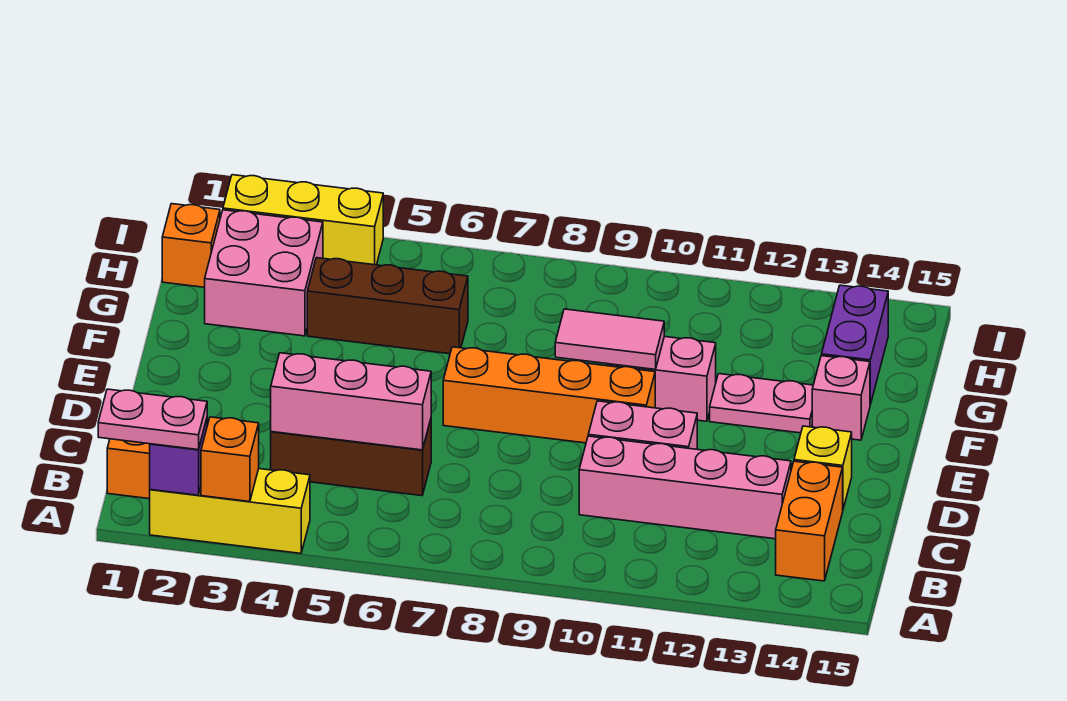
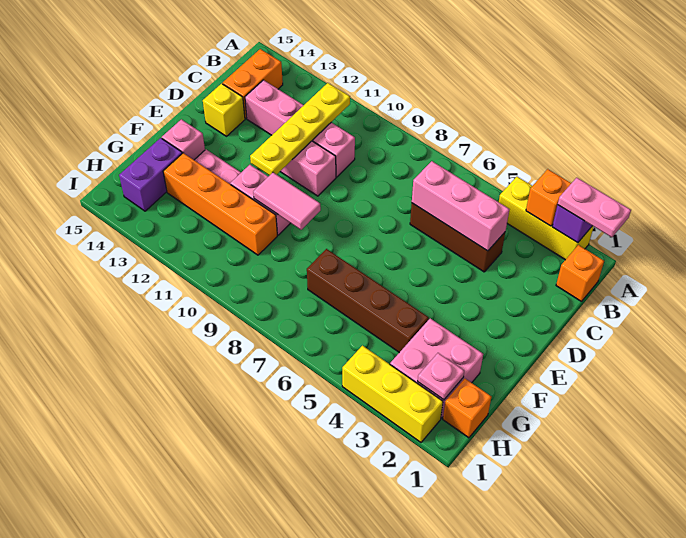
none -> yellow plate B11:E11 level 2
orange brick E7:E10 level 1 -> orange brick G10:G13 level 1
brown brick G4:G6 level 1 -> brown brick G4:G7 level 1
none -> pink plate H2 level 2

